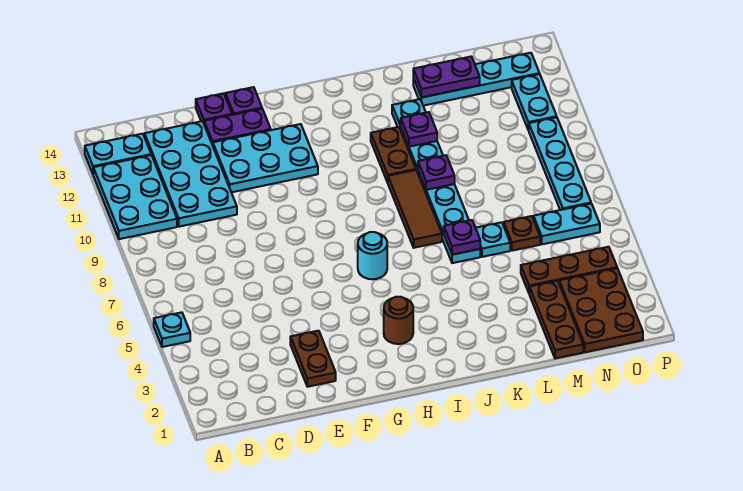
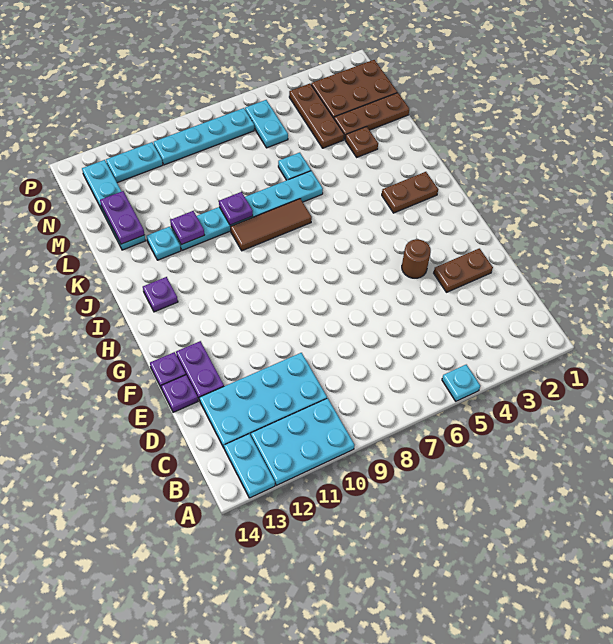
cyan plate E11:G12 level 1 -> none
brown round brick H3 level 1 -> brown round brick F4 level 1
cyan round brick H6 level 1 -> none
brown plate J10:J11 level 1 -> brown plate I2:I3 level 1
purple plate K6 level 2 -> purple plate I13 level 1
brown plate M6 level 1 -> brown plate L3 level 1

